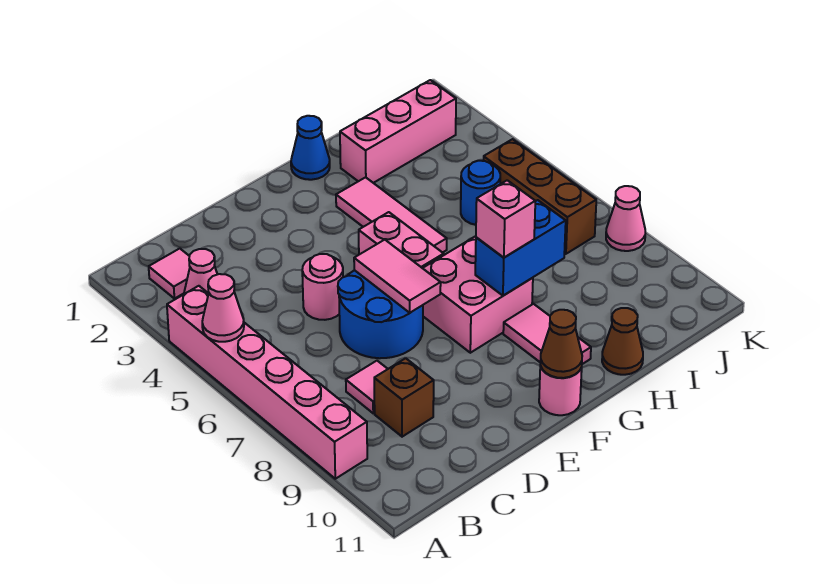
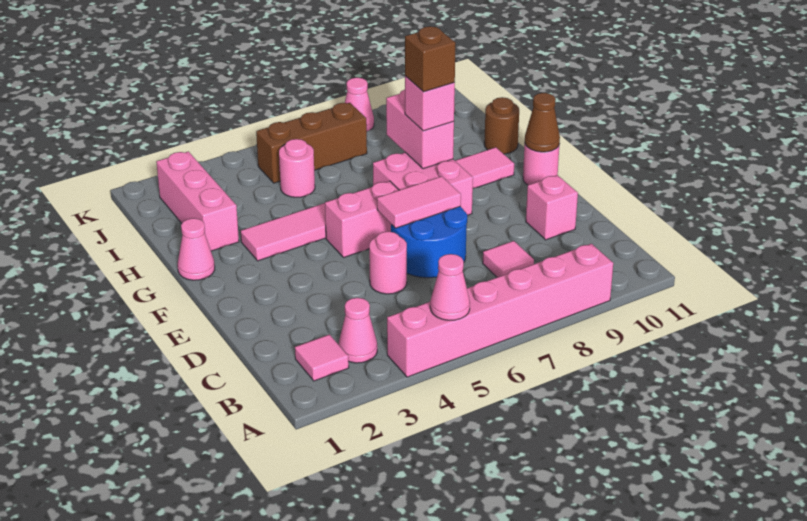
brown brick C9 level 1 -> brown brick G8 level 4
none -> pink brick D10 level 1
blue cone G1 level 1 -> pink cone G1 level 1
blue brick G8:H8 level 2 -> pink brick G8:H8 level 2
brown cone H11 level 1 -> brown round brick H11 level 1
blue round brick I5 level 1 -> pink round brick I5 level 1

